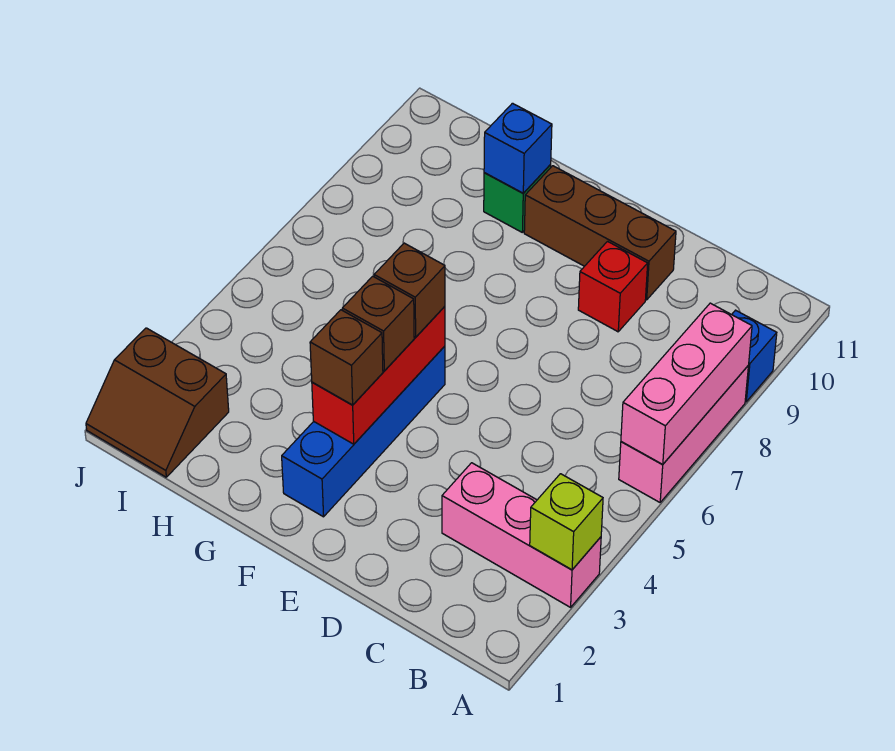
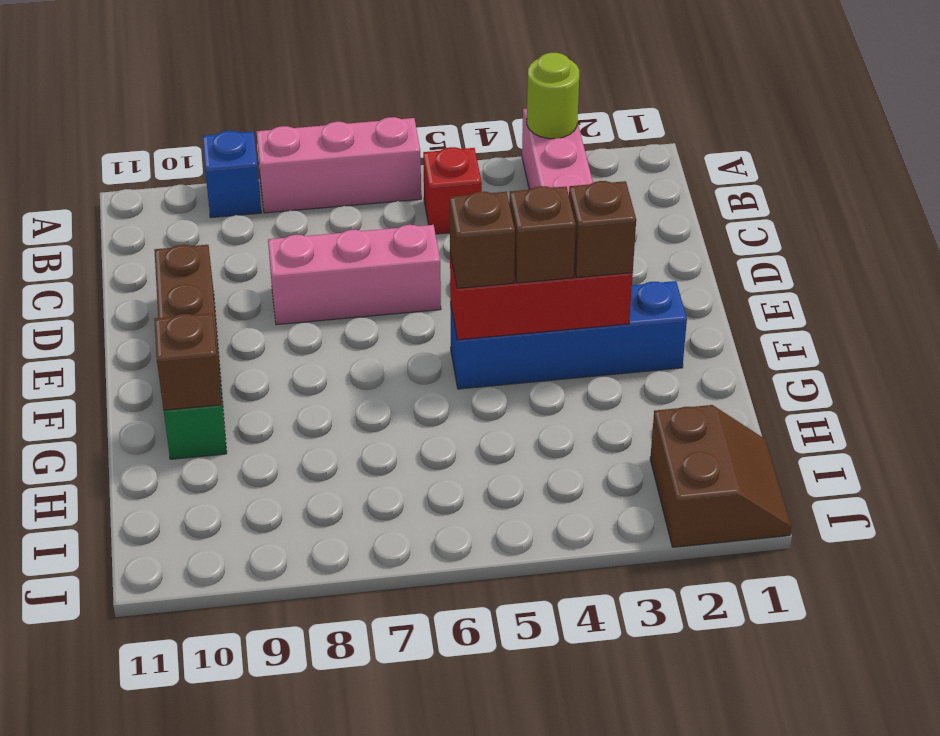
lime brick A3 level 2 -> lime round brick A3 level 2
pink brick A6:A8 level 2 -> pink brick D6:D8 level 1
red brick D9 level 1 -> red brick B5 level 1
blue brick G10 level 2 -> brown brick G10 level 2

